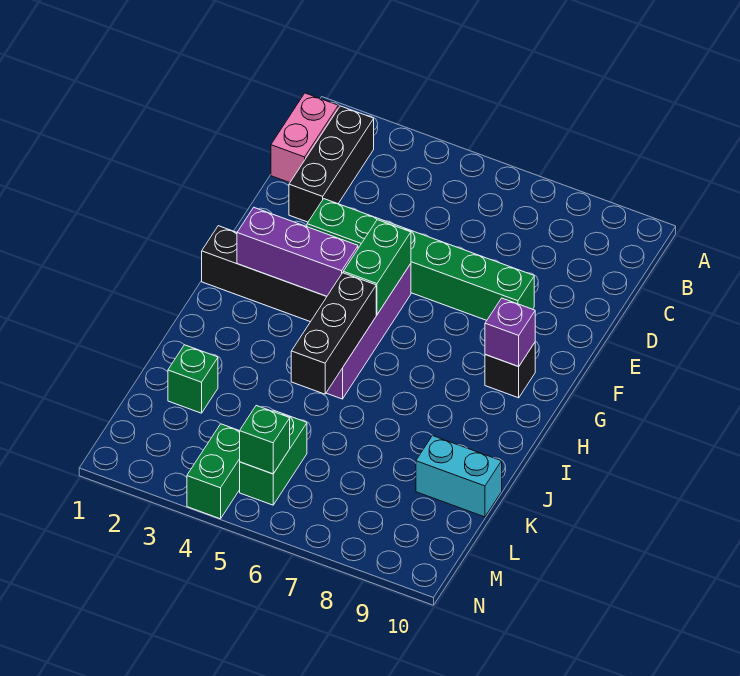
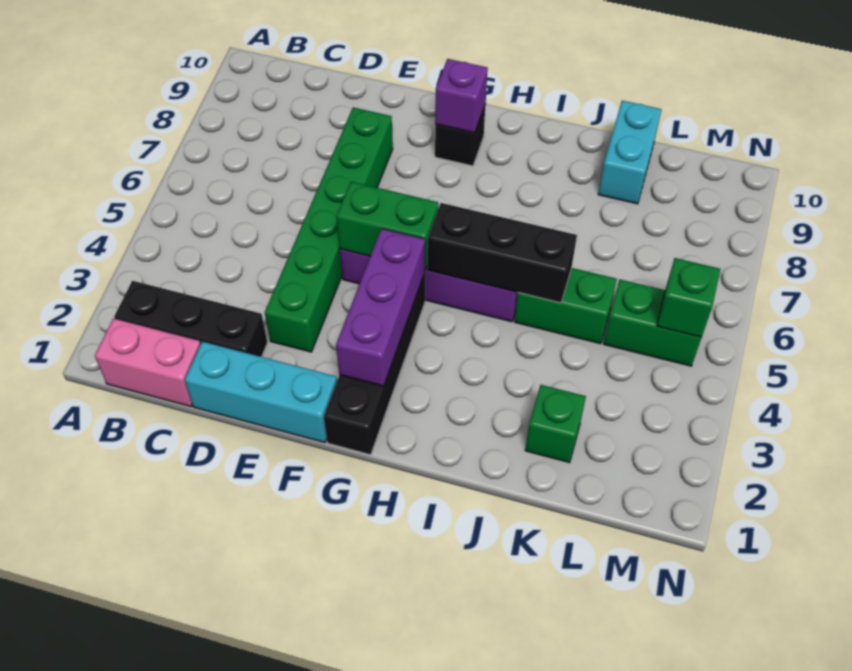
none -> cyan brick D1:F1 level 1
green brick M4:N4 level 1 -> green brick J5:K5 level 1

